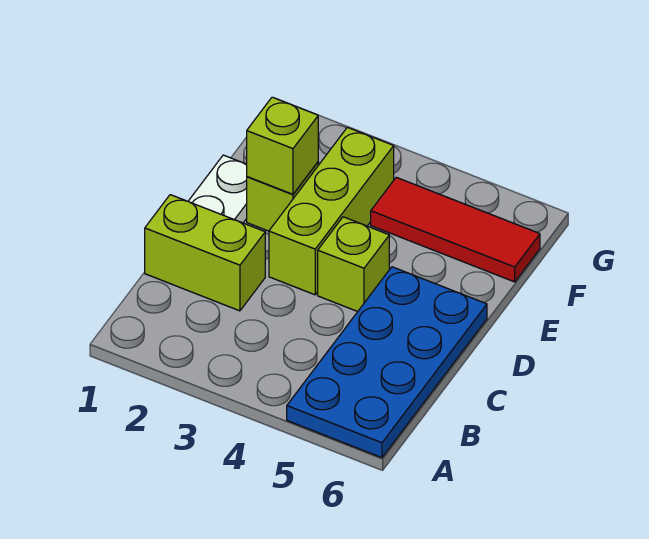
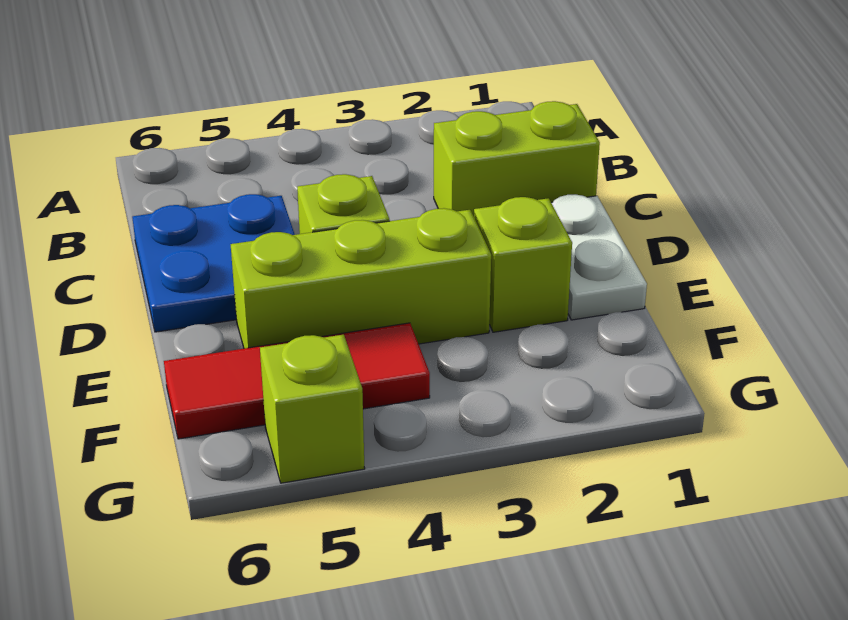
blue plate A5:D6 level 1 -> blue plate C5:D6 level 1
lime brick D3:F3 level 1 -> lime brick E3:E5 level 1
lime brick E2 level 2 -> lime brick G5 level 1

